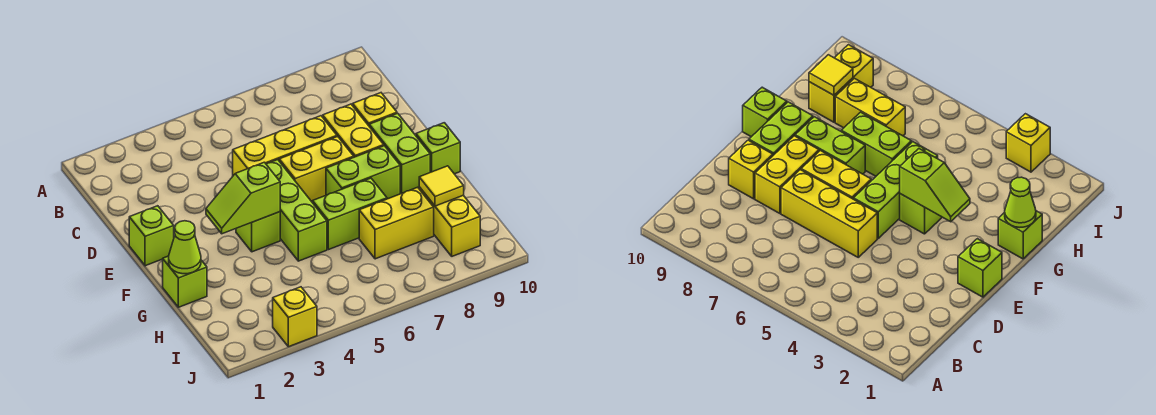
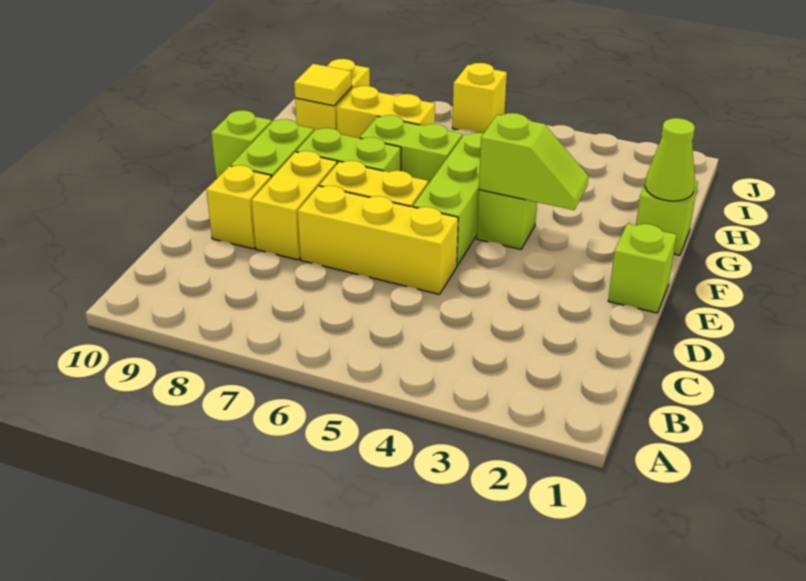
yellow brick J3 level 1 -> yellow brick J6 level 1

